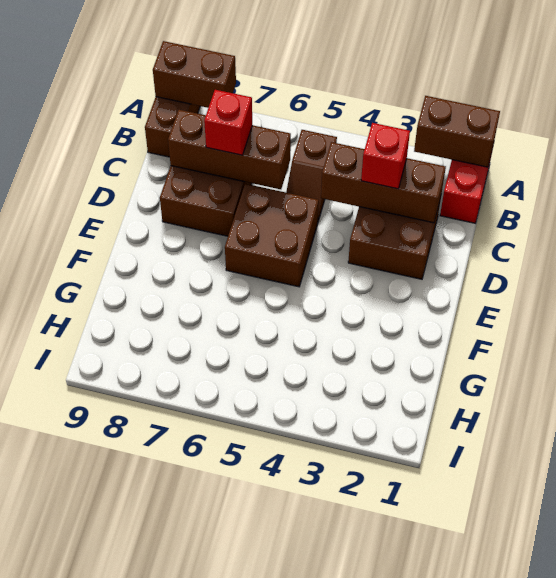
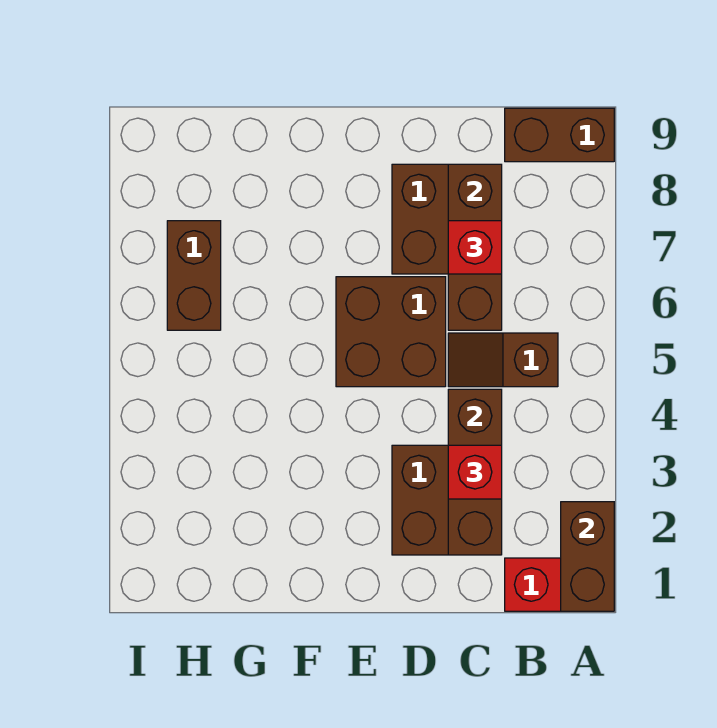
brown brick A8:A9 level 2 -> brown brick H6:H7 level 1

